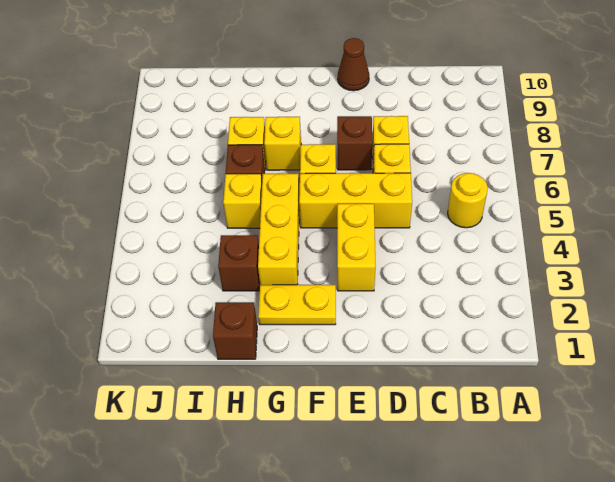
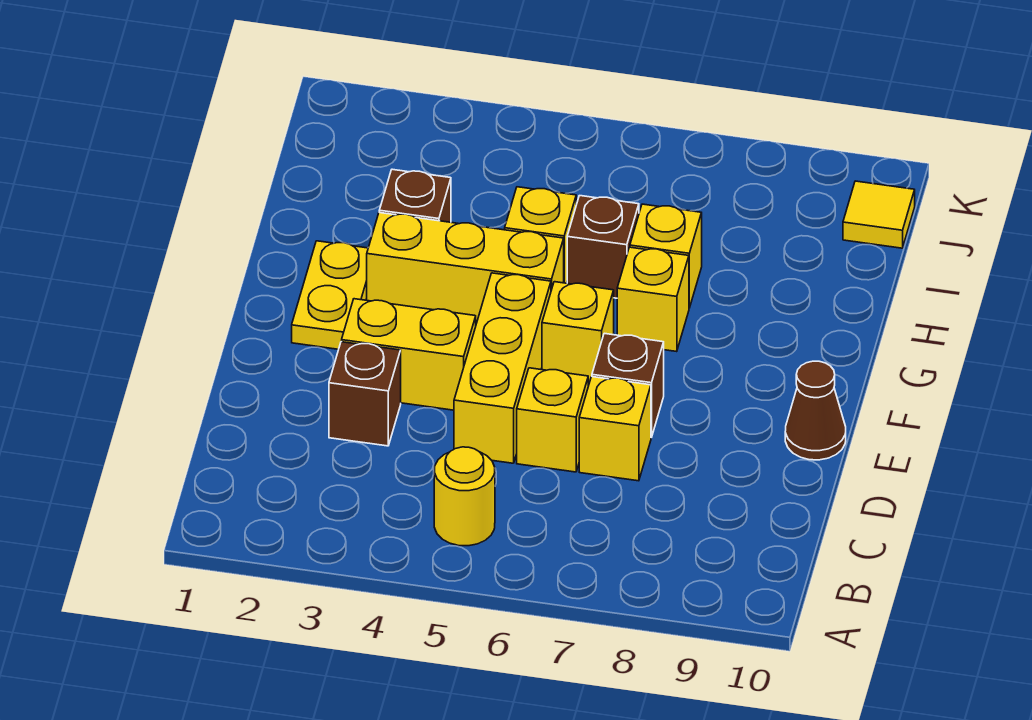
brown brick H1 level 1 -> brown brick D3 level 1
none -> yellow tile J10 level 1

